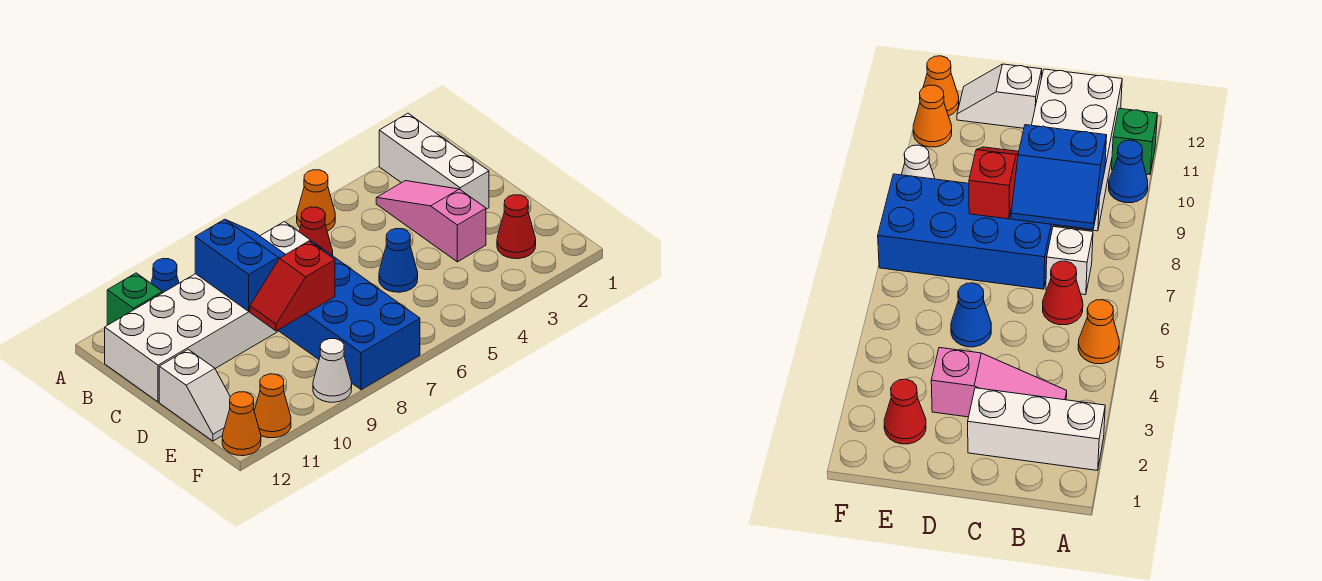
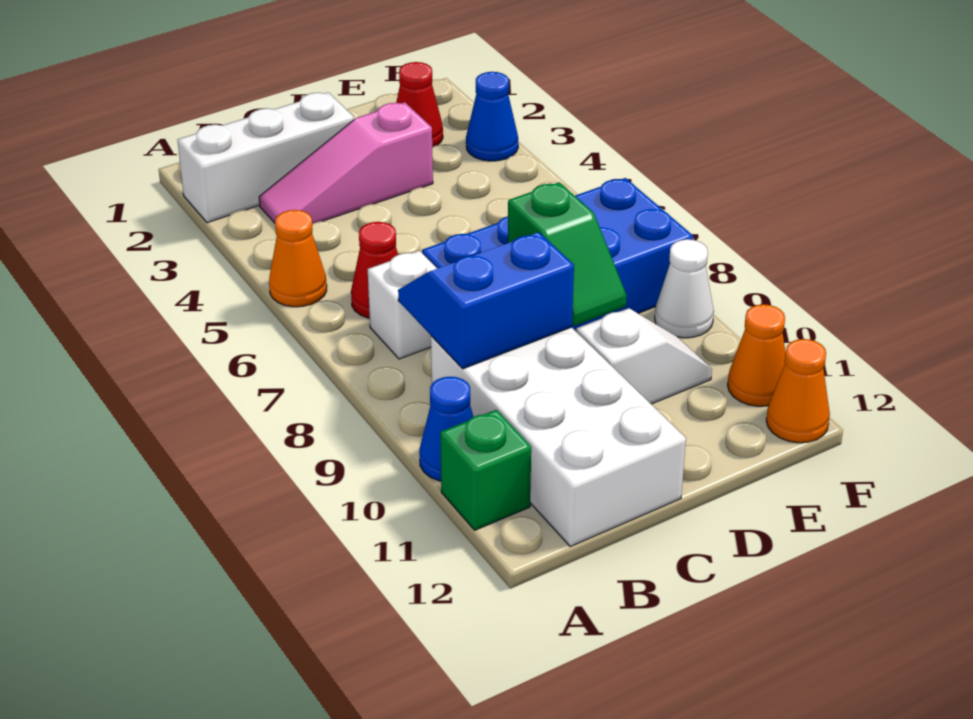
blue cone D5 level 1 -> blue cone F3 level 1
red slope D8:D9 level 2 top 8 -> green slope D8:D9 level 2 top 8
white slope D12:E12 level 1 top D -> white slope D10:E10 level 1 top D

